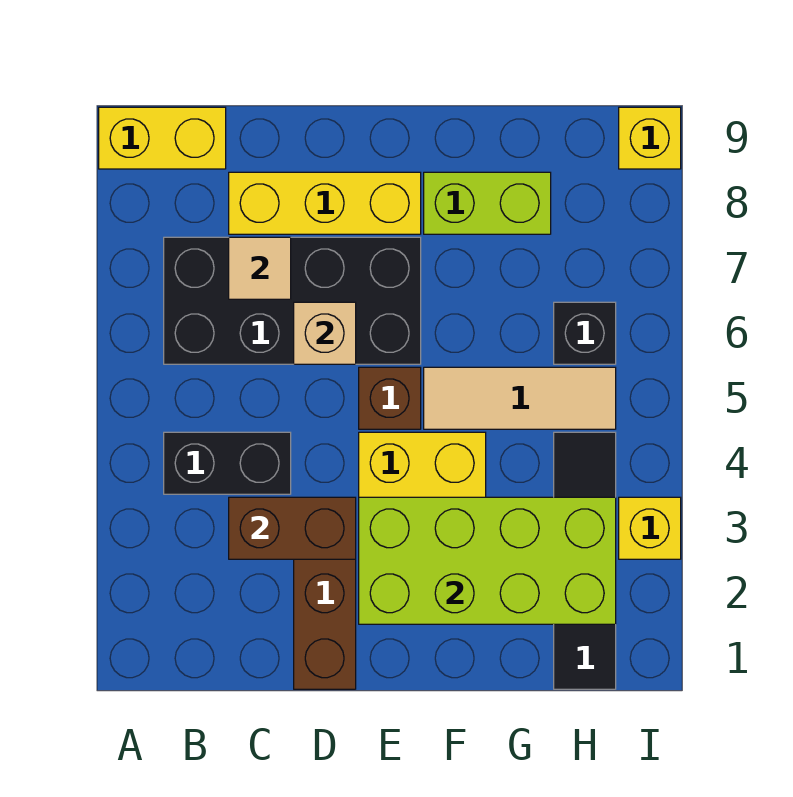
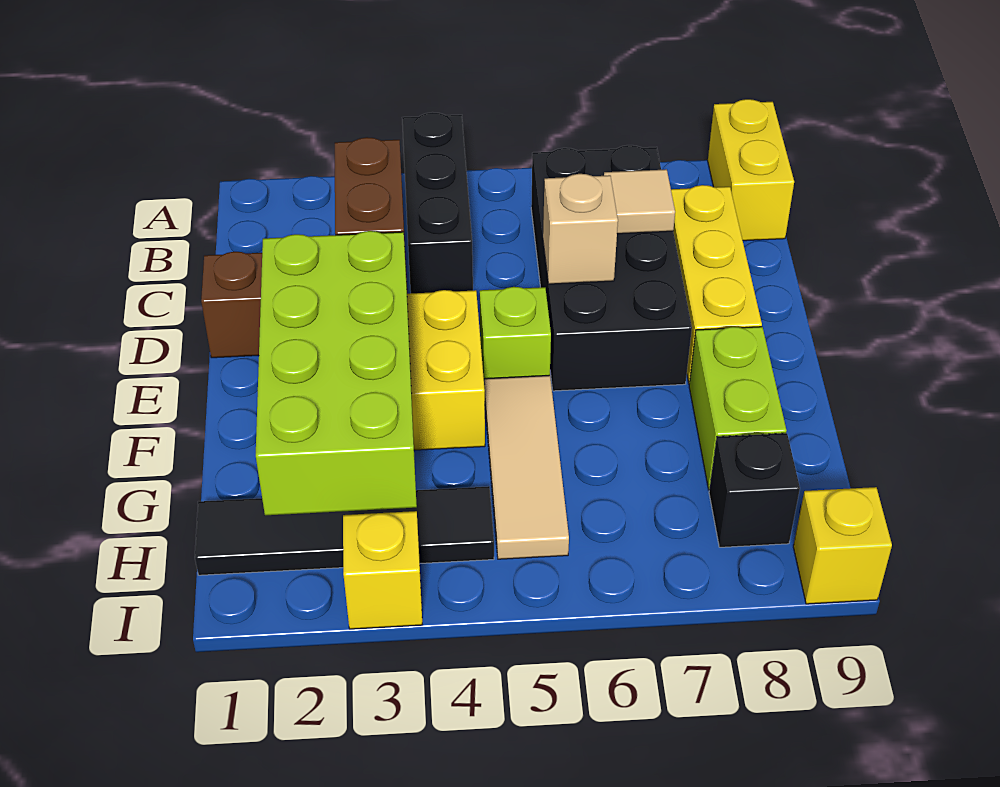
black brick B4:C4 level 1 -> black brick A4:C4 level 1
brown brick E5 level 1 -> lime brick E5 level 1
black brick H6 level 1 -> black brick H8 level 1

